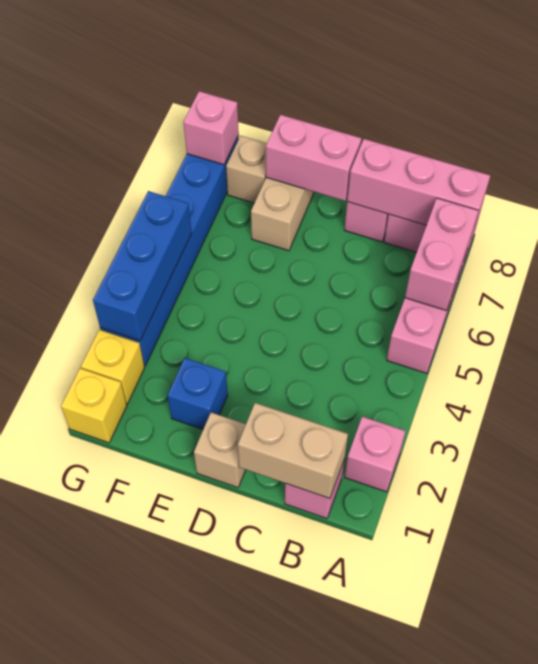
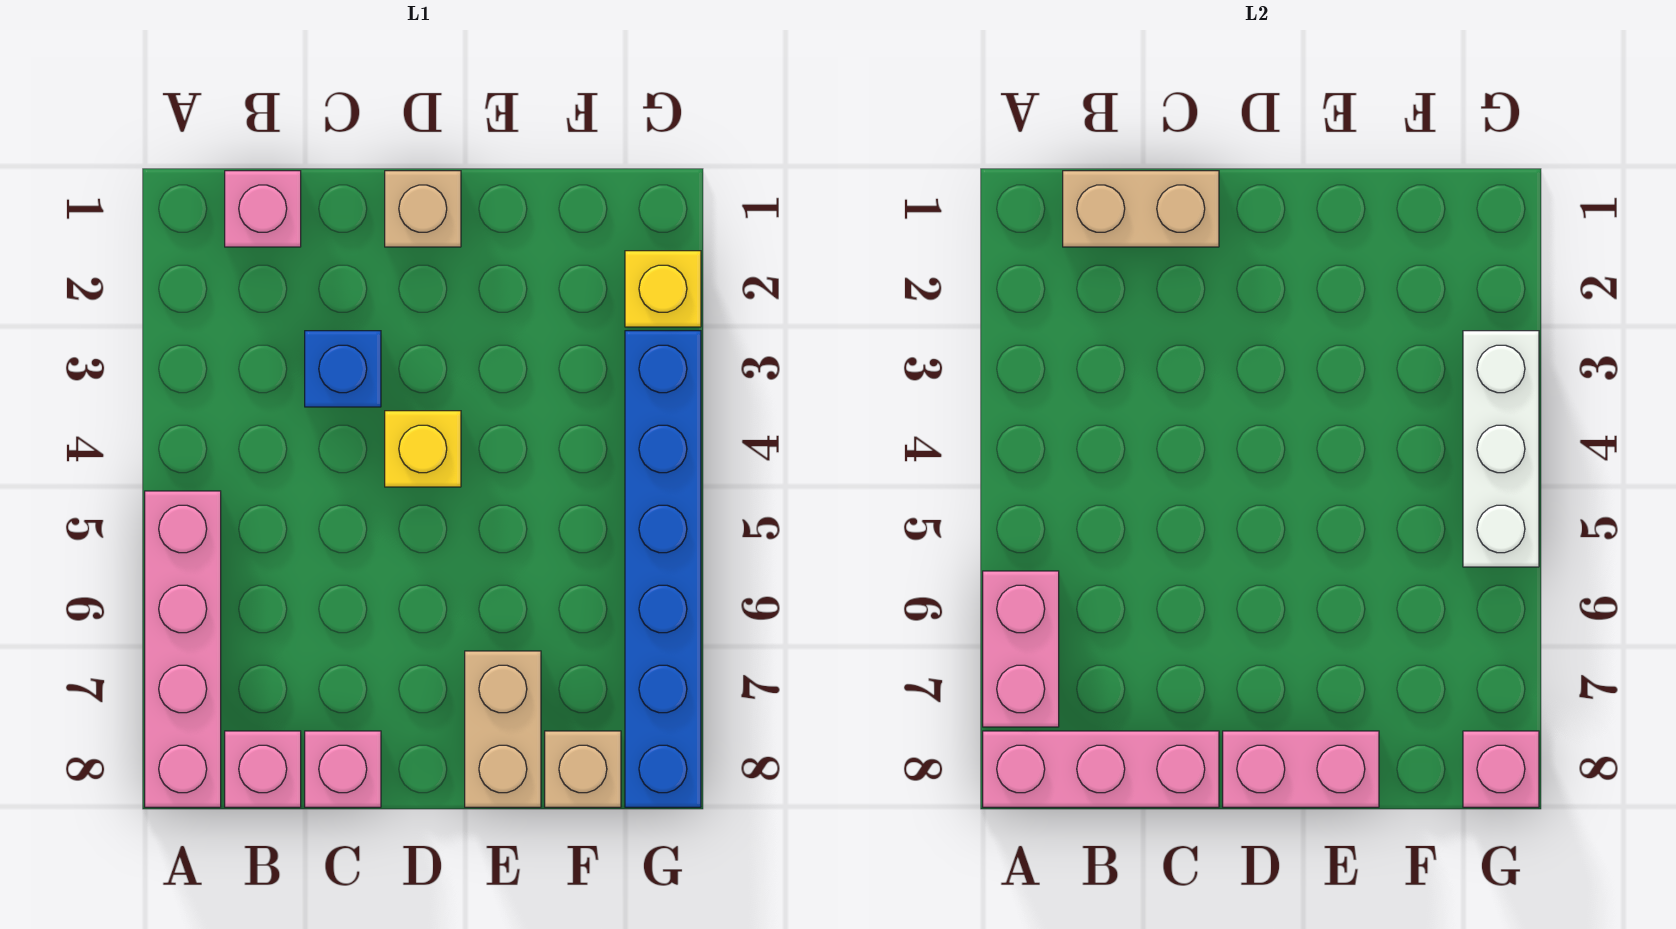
pink brick A2 level 1 -> none
blue brick E2 level 1 -> blue brick C3 level 1
yellow brick G1 level 1 -> yellow brick D4 level 1
blue brick G3:G5 level 2 -> white brick G3:G5 level 2

